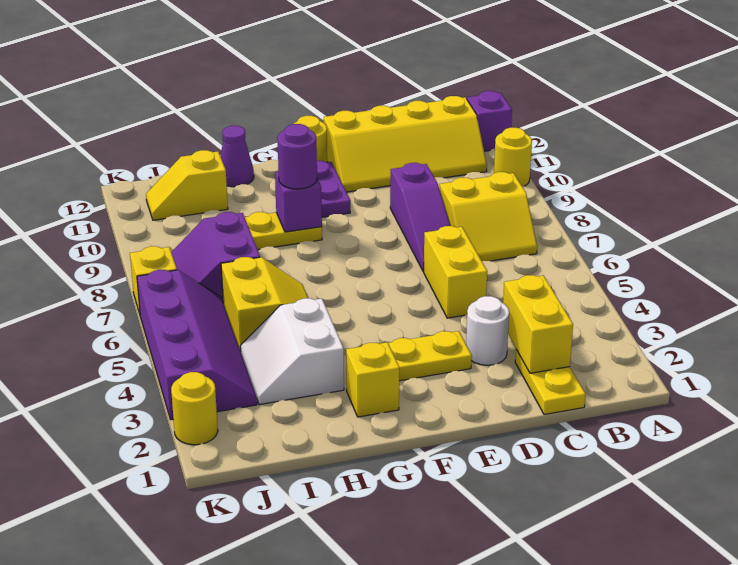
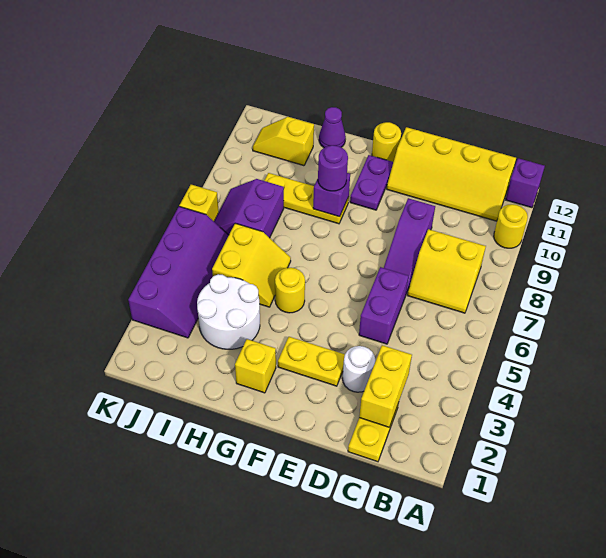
yellow brick D5:D6 level 1 -> purple brick D5:D6 level 1
white slope H3:I4 level 1 top H -> white round brick H3:I4 level 1
yellow round brick K2 level 1 -> yellow round brick G5 level 1

